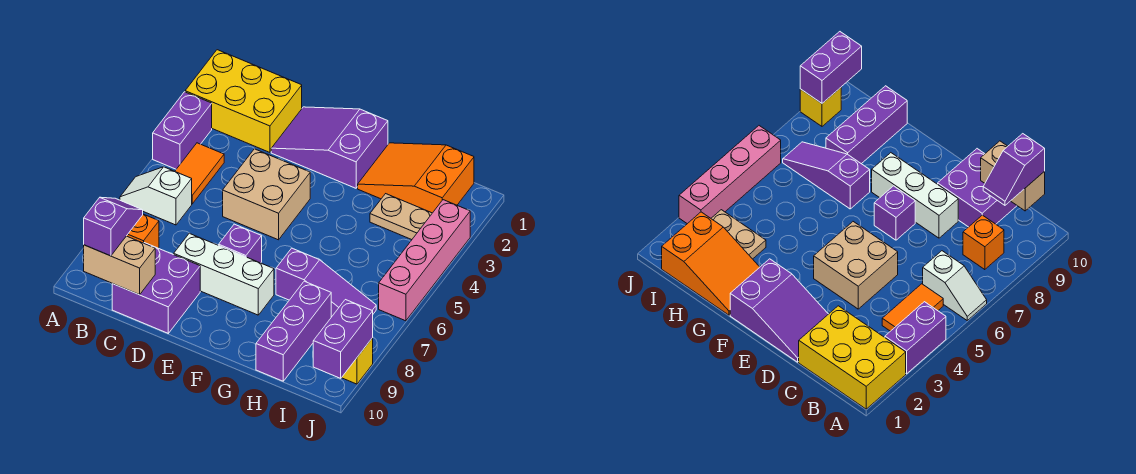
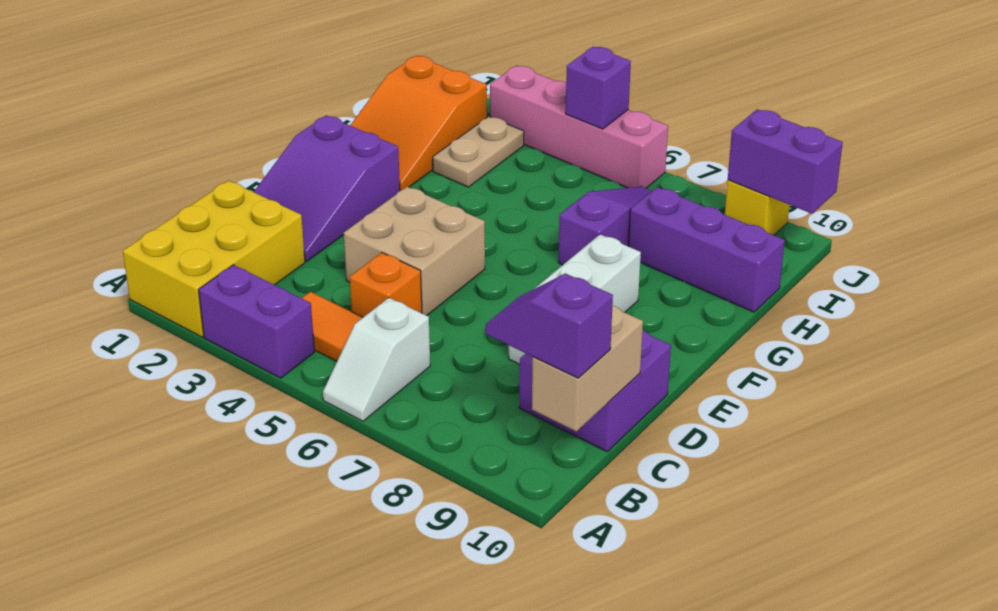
orange brick B8 level 1 -> orange brick C5 level 1
purple brick E7 level 1 -> purple brick J5 level 2

